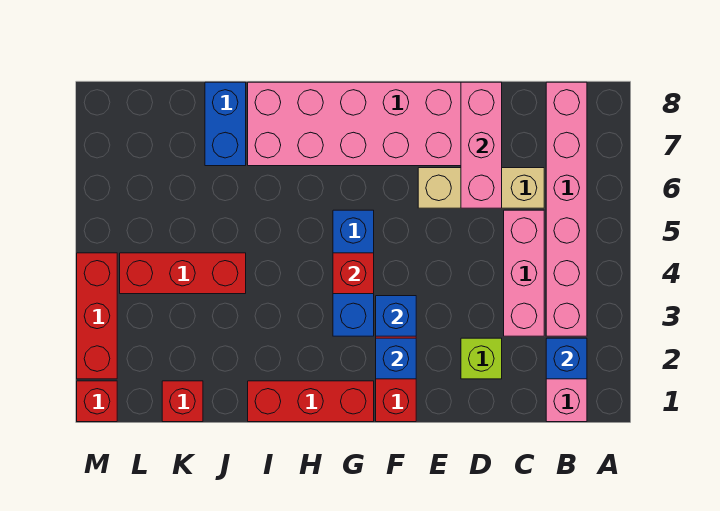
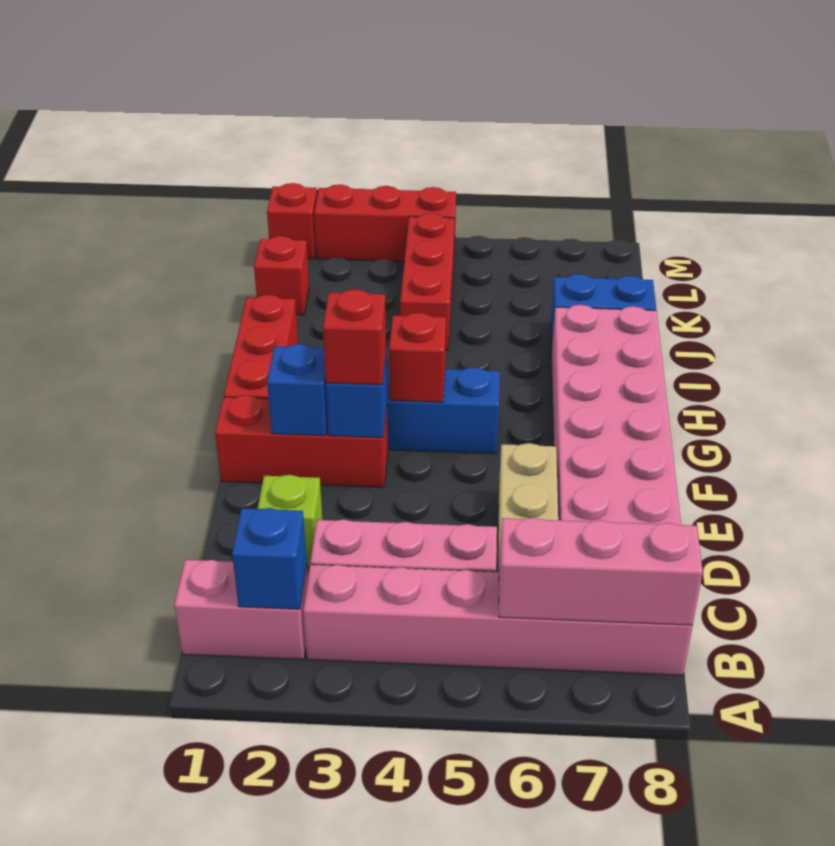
pink brick D6:D8 level 2 -> pink brick B6:B8 level 2
none -> red brick F3 level 3

